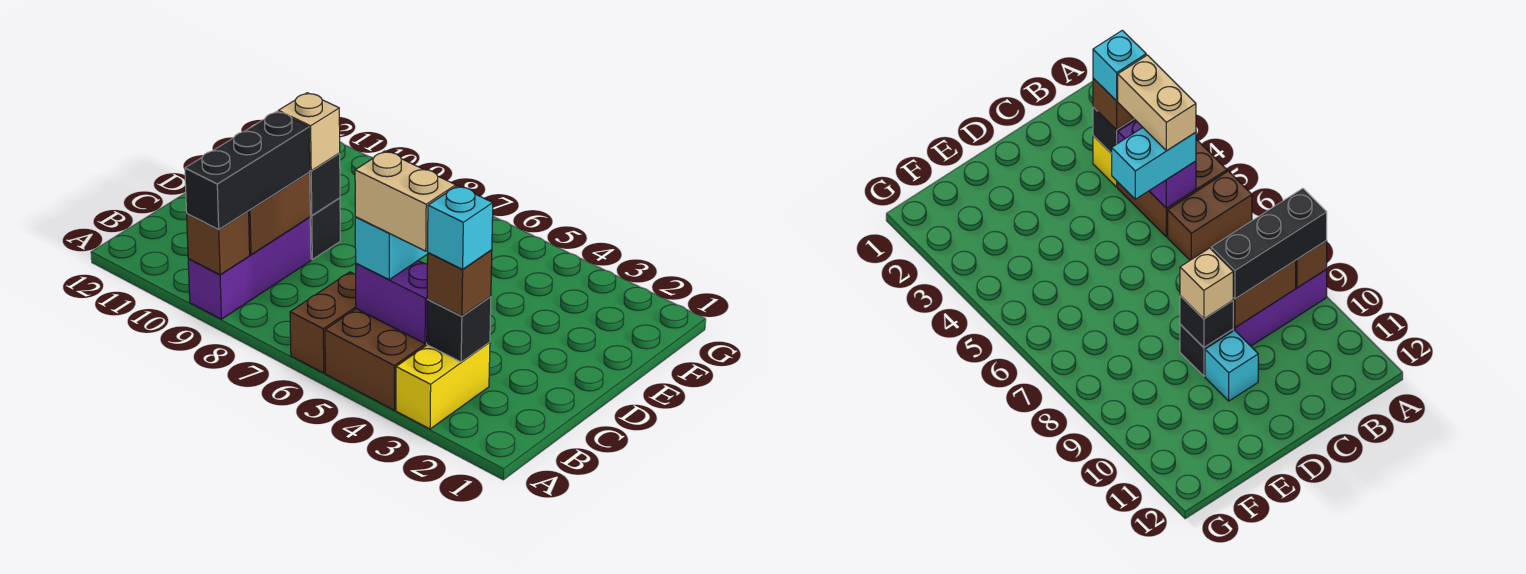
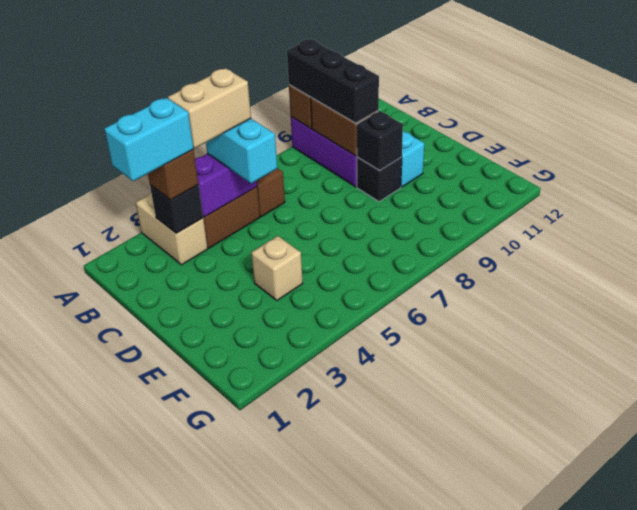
yellow brick A3:B3 level 1 -> tan brick A3:B3 level 1
cyan brick B3 level 4 -> cyan brick B2:B3 level 4
tan brick D9 level 3 -> tan brick E4 level 1

